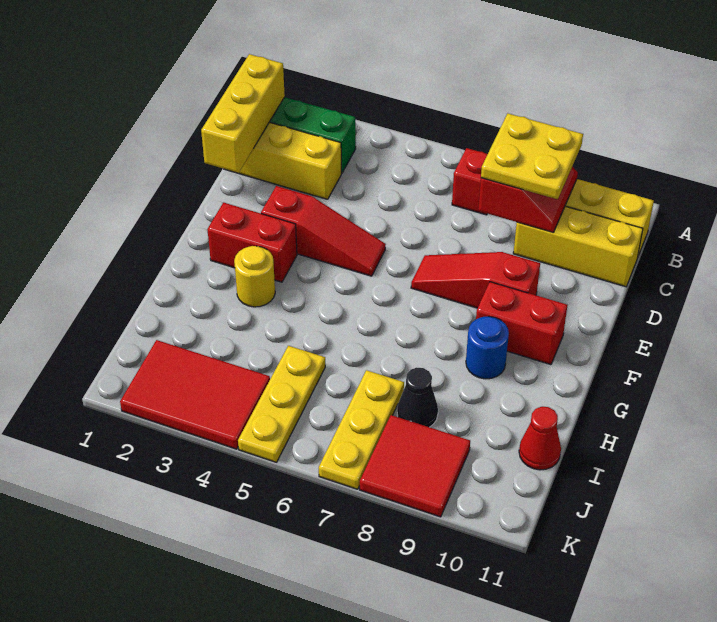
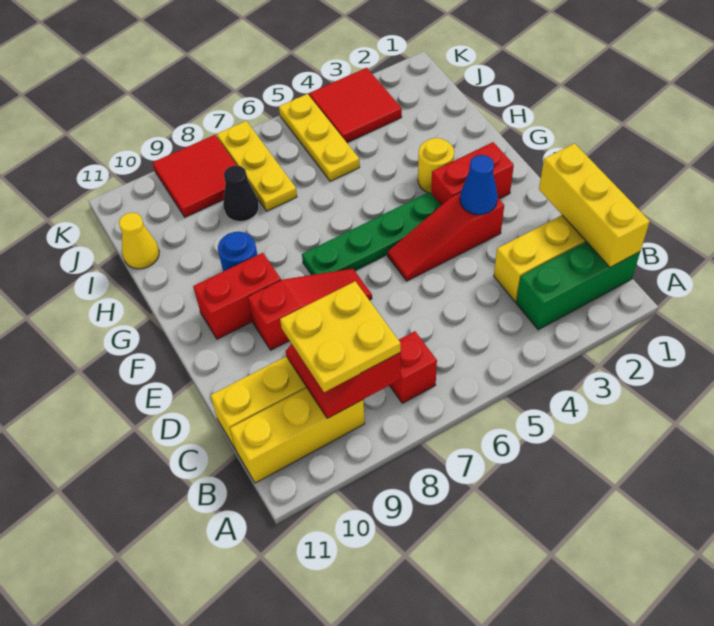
none -> blue cone E3 level 2
none -> green plate F4:F7 level 1
red cone I11 level 1 -> yellow cone I11 level 1
red tile J2:K4 level 1 -> red tile J3:K4 level 1

